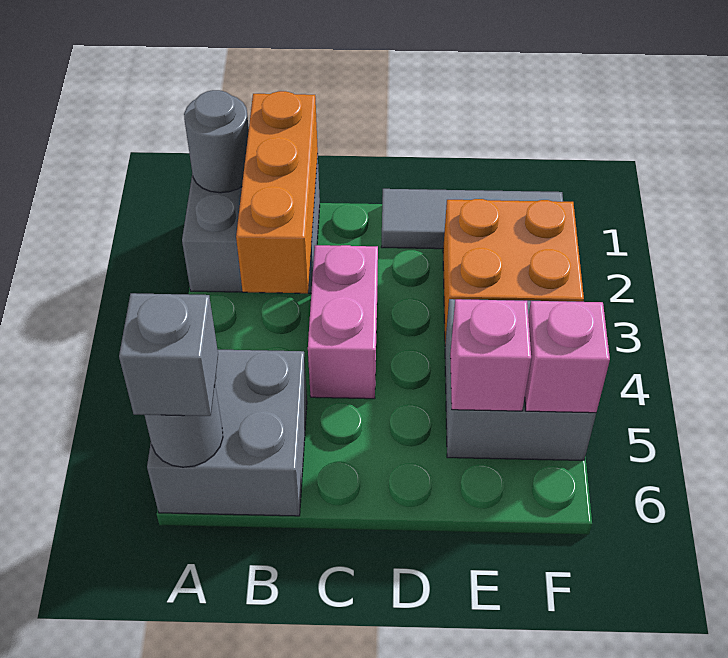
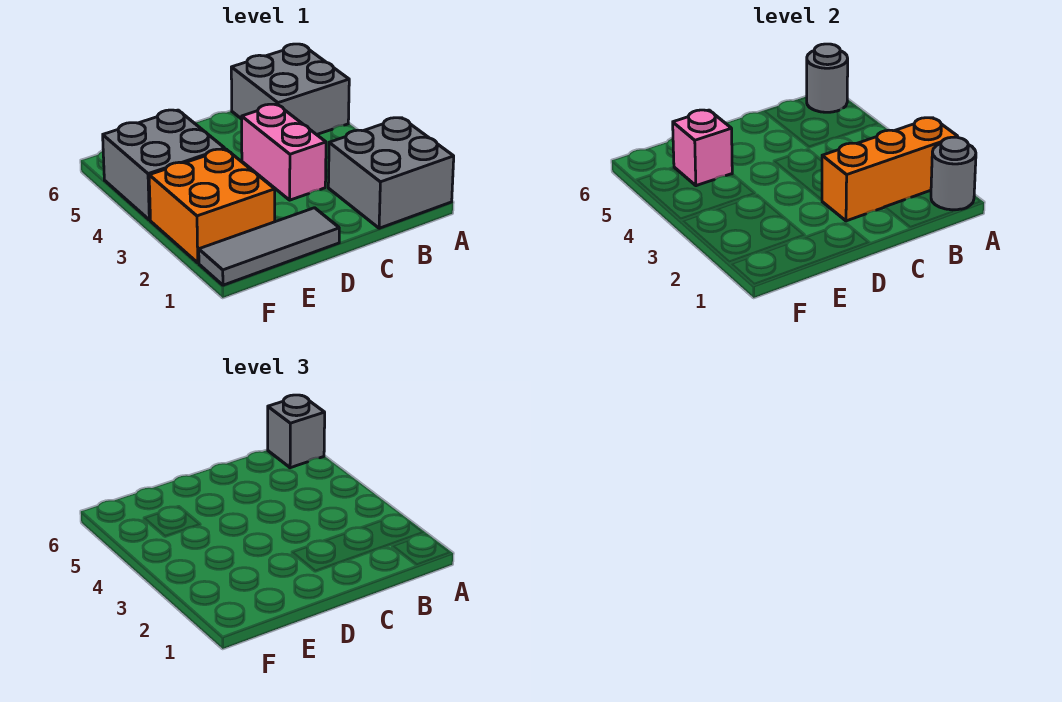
orange brick B1:B3 level 2 -> orange brick A2:C2 level 2
pink brick F5 level 2 -> none

